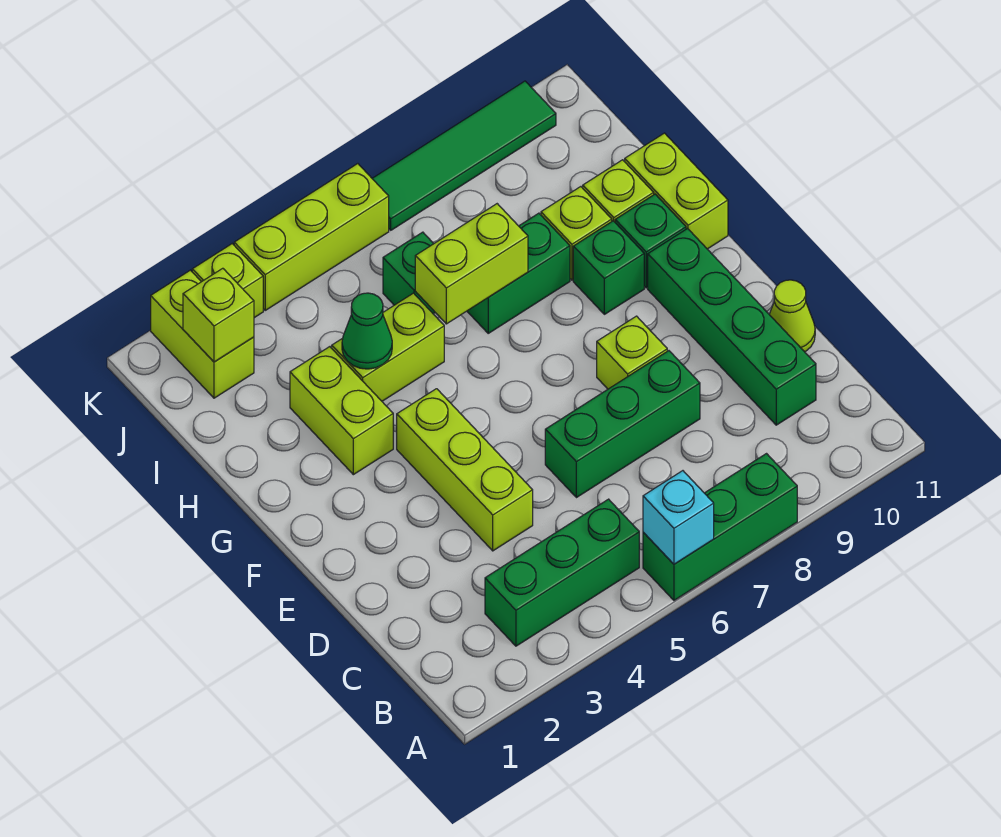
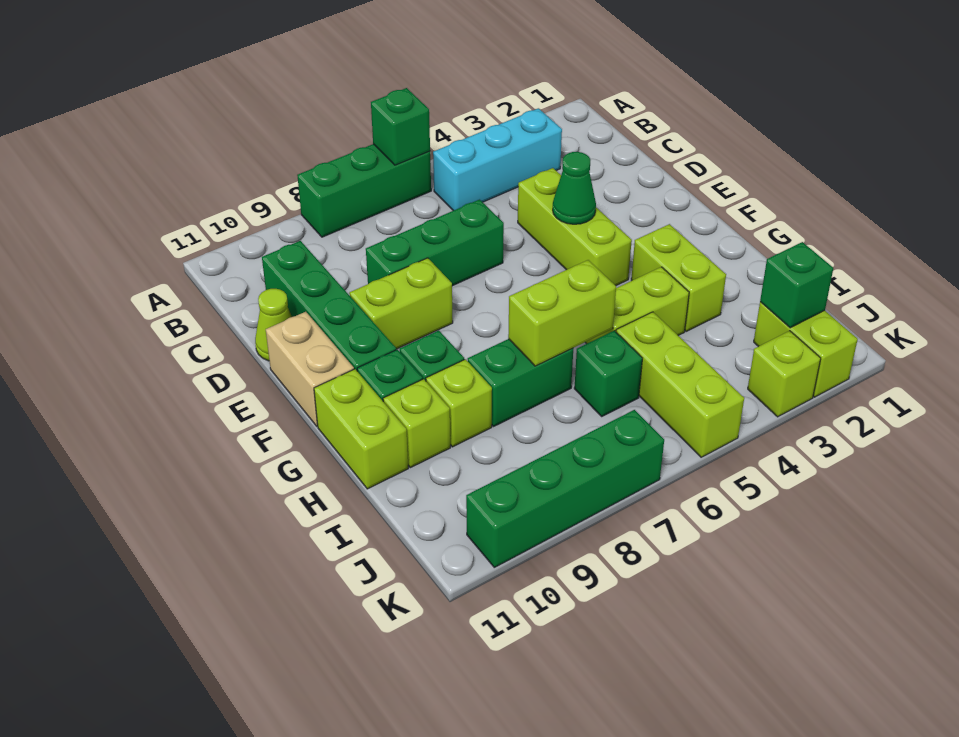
cyan brick A6 level 2 -> green brick A6 level 2
green brick B3:B5 level 1 -> cyan brick B3:B5 level 1
lime brick E8 level 1 -> lime brick E8:E9 level 1
none -> tan brick E11:F11 level 1
green cone H4 level 2 -> green cone E4 level 2
lime brick J2 level 2 -> green brick J2 level 2
lime brick K4:K6 level 1 -> lime brick I5:K5 level 1
green tile K7:K10 level 1 -> green brick K7:K10 level 1

